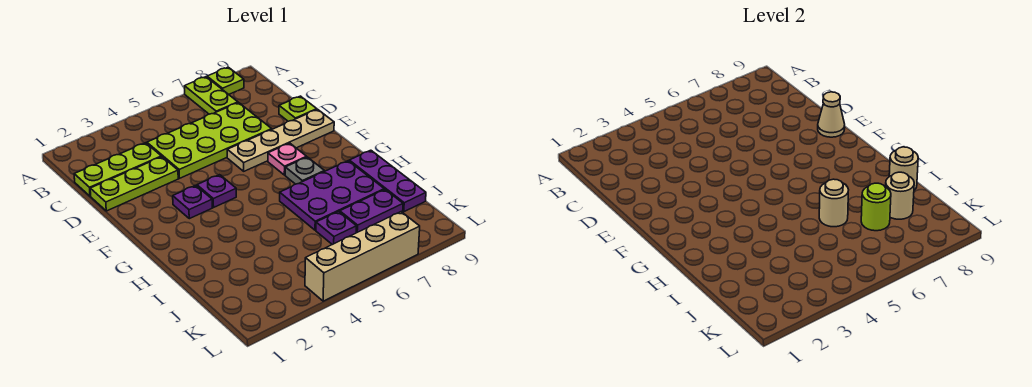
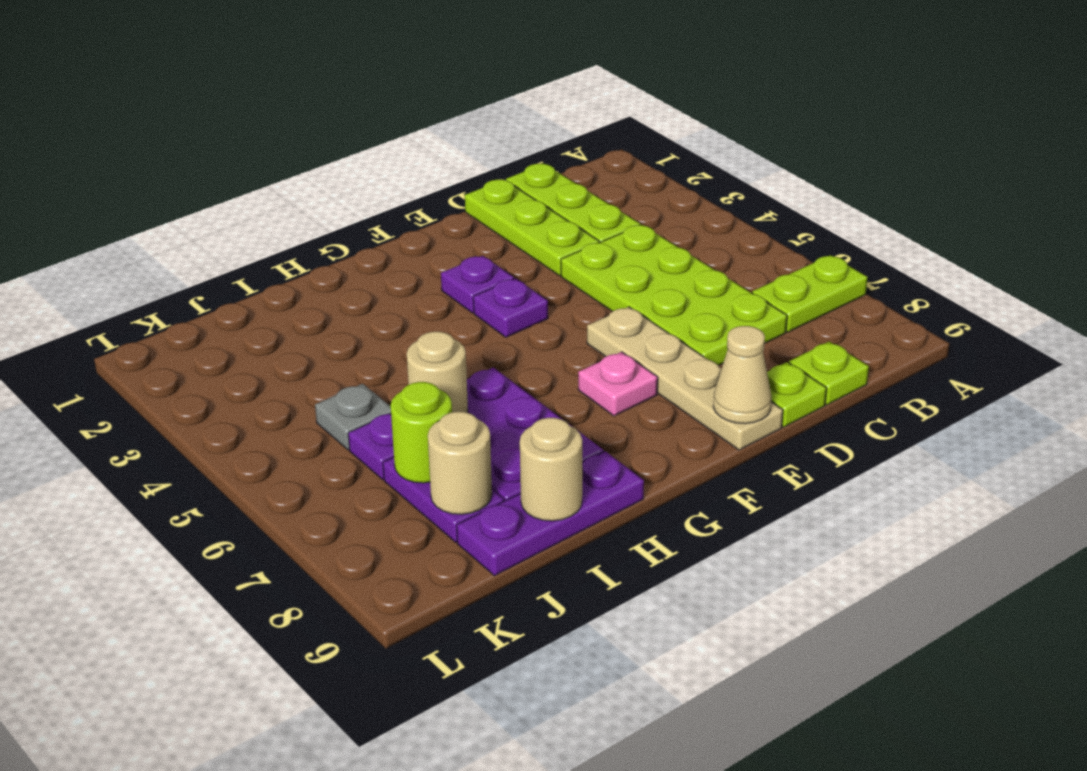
lime plate A8 level 1 -> lime plate C9 level 1
grey plate G7 level 1 -> grey plate J5 level 1
tan brick L4:L7 level 1 -> none

